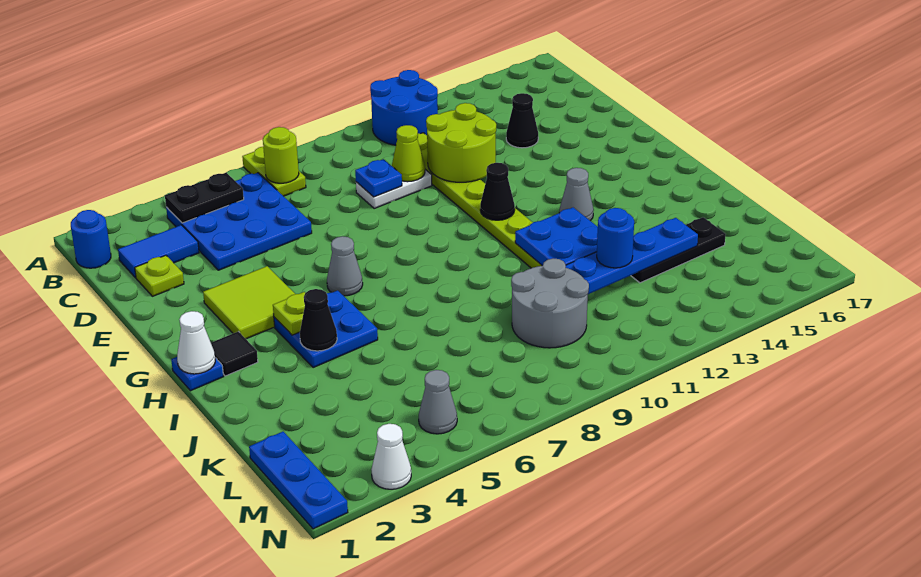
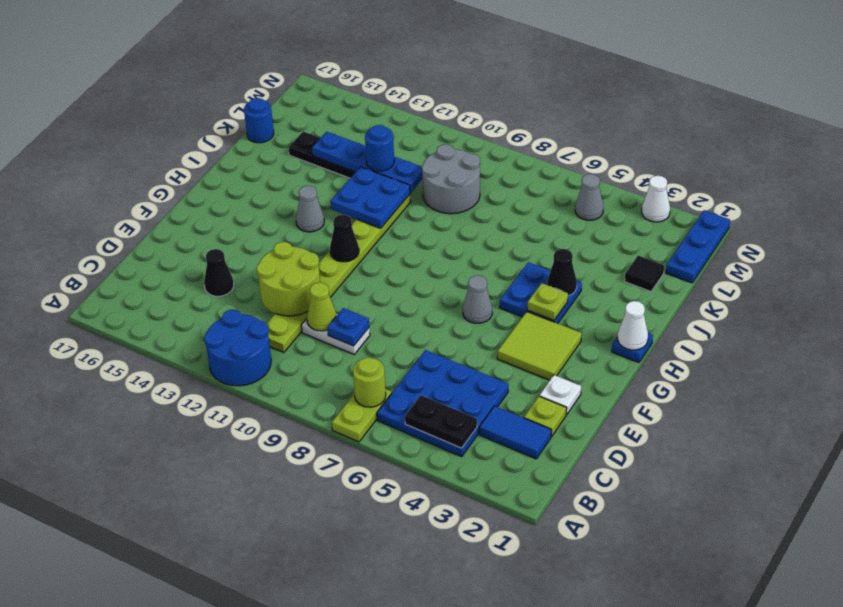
blue round brick B1 level 1 -> blue round brick K17 level 1
none -> white plate E2 level 1
black tile H2 level 1 -> black tile K2 level 1

